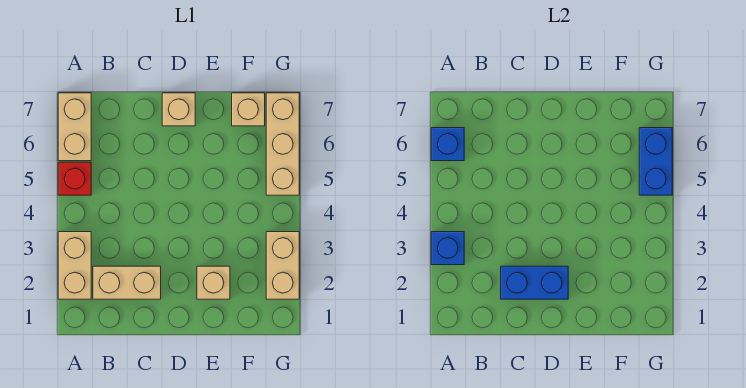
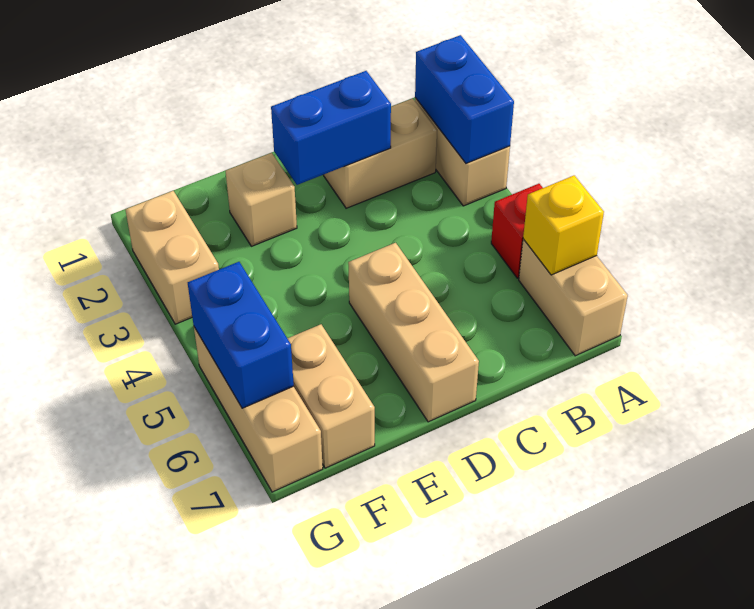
blue brick A3 level 2 -> blue brick A2:A3 level 2
blue brick A6 level 2 -> yellow brick A6 level 2
tan brick D7 level 1 -> tan brick D5:D7 level 1
tan brick F7 level 1 -> tan brick F6:F7 level 1

